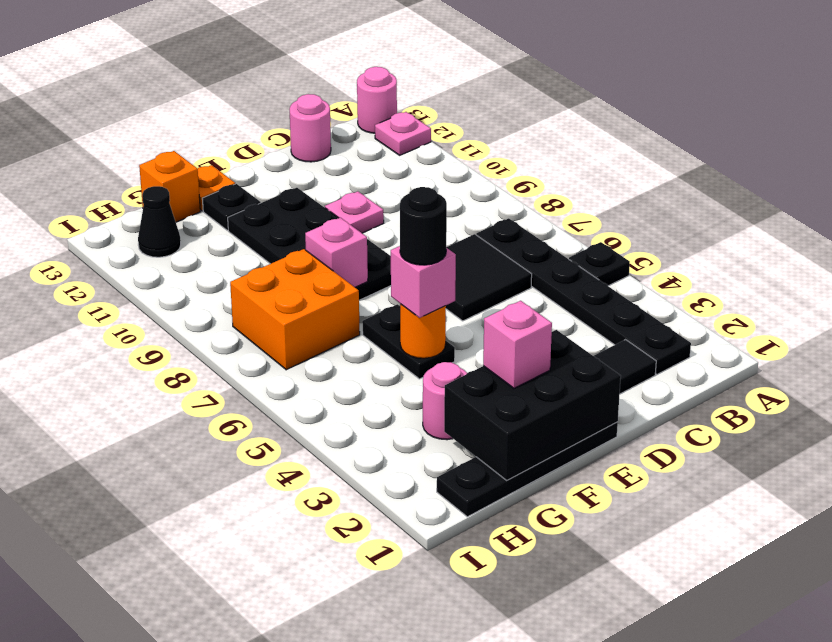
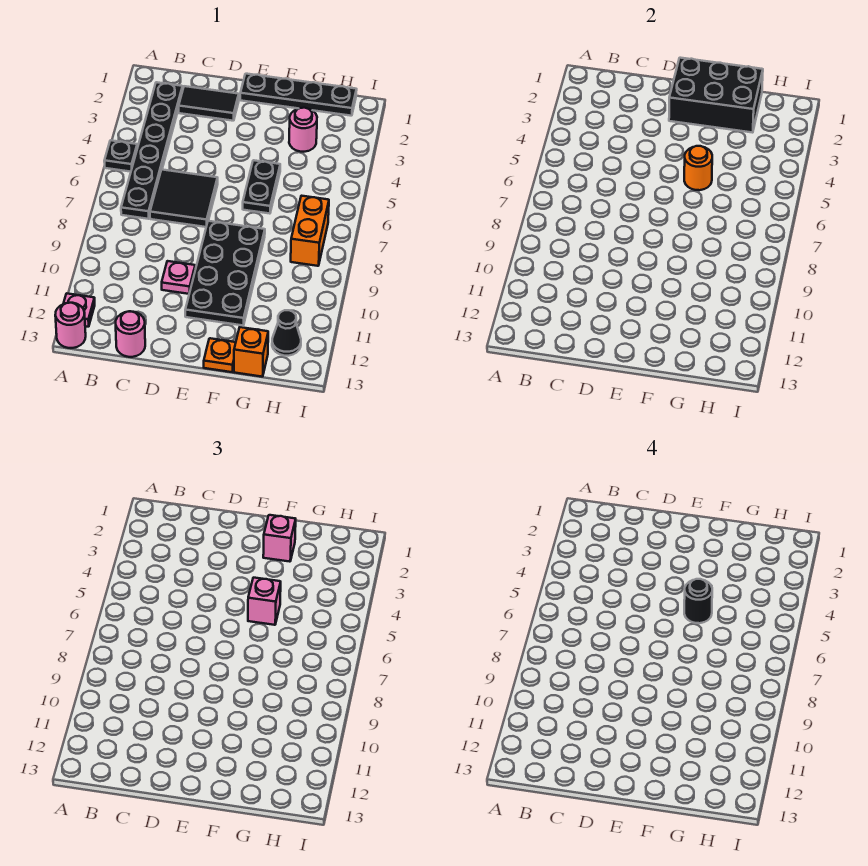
pink brick F8 level 2 -> none
black plate F12 level 1 -> none
orange brick G7:H8 level 1 -> orange brick H7:H8 level 1

